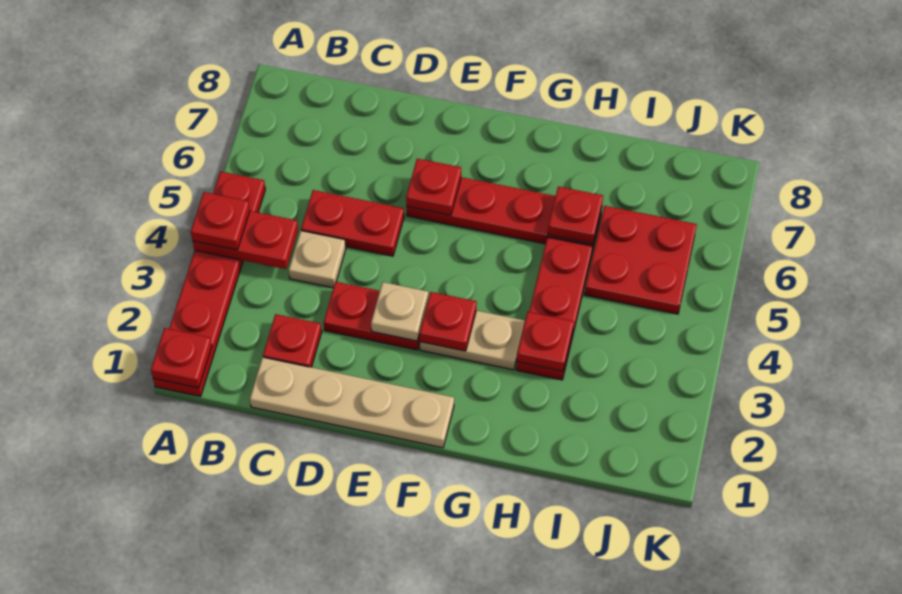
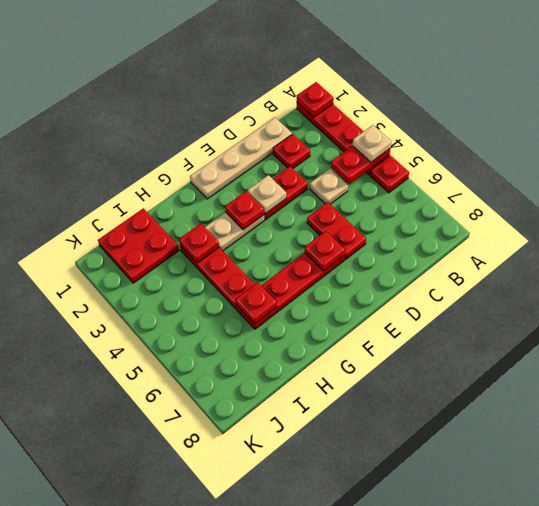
red plate A4 level 3 -> tan plate A4 level 3
red plate C5:D5 level 1 -> red plate D5:D6 level 1
red plate I5:J6 level 1 -> red plate I1:J2 level 1

